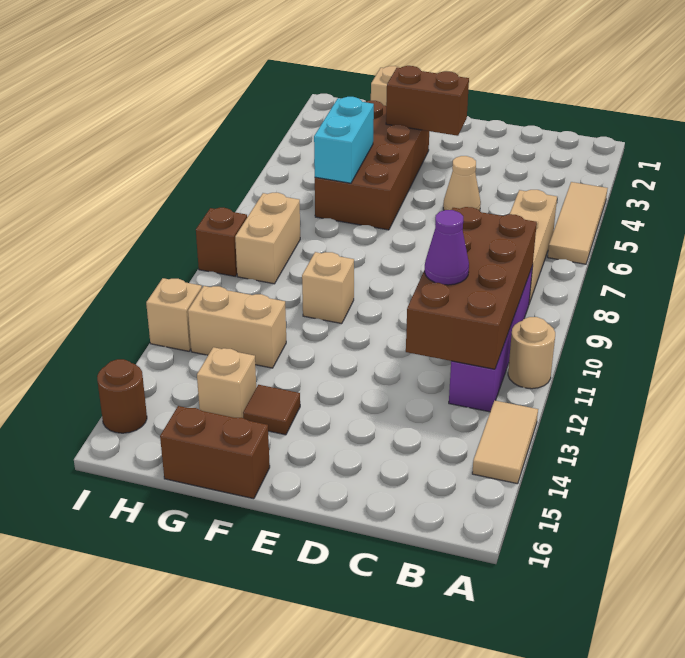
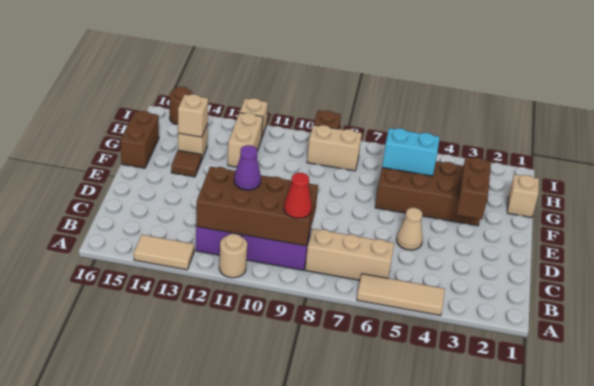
none -> red cone B9 level 3
tan brick F10 level 1 -> tan brick G14 level 2

